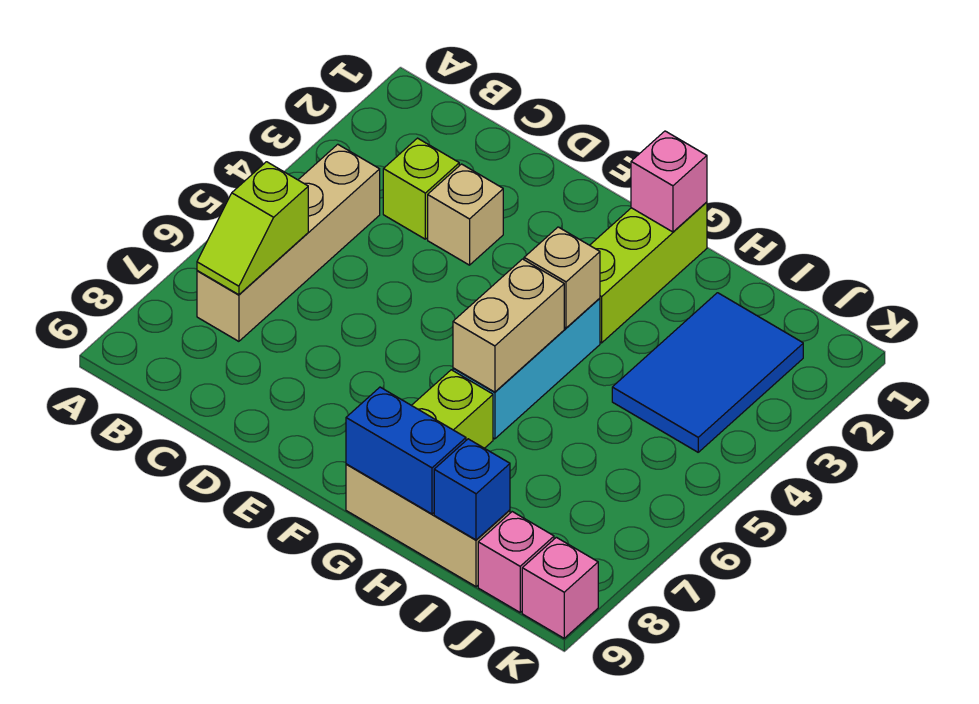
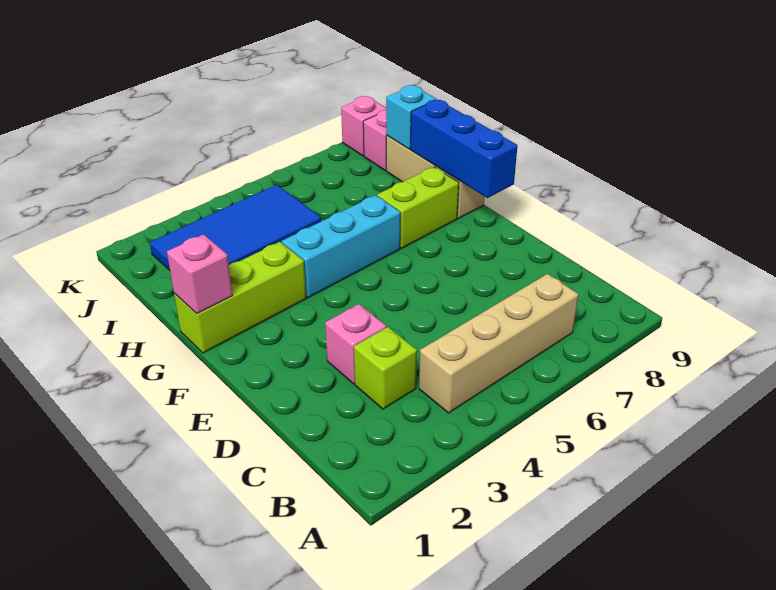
lime slope B6:B7 level 2 top 6 -> none
tan brick D3 level 1 -> pink brick D3 level 1
tan brick G4 level 2 -> none
tan brick G5:G6 level 2 -> none
blue brick G9:H9 level 2 -> blue brick F9:H9 level 2
blue tile I2:J4 level 1 -> blue tile I2:J5 level 1
blue brick I9 level 2 -> cyan brick I9 level 2

